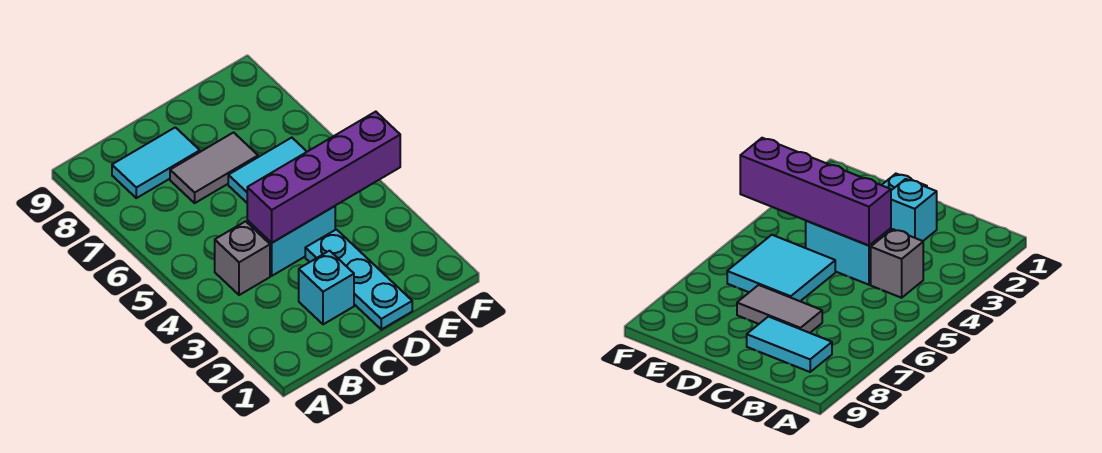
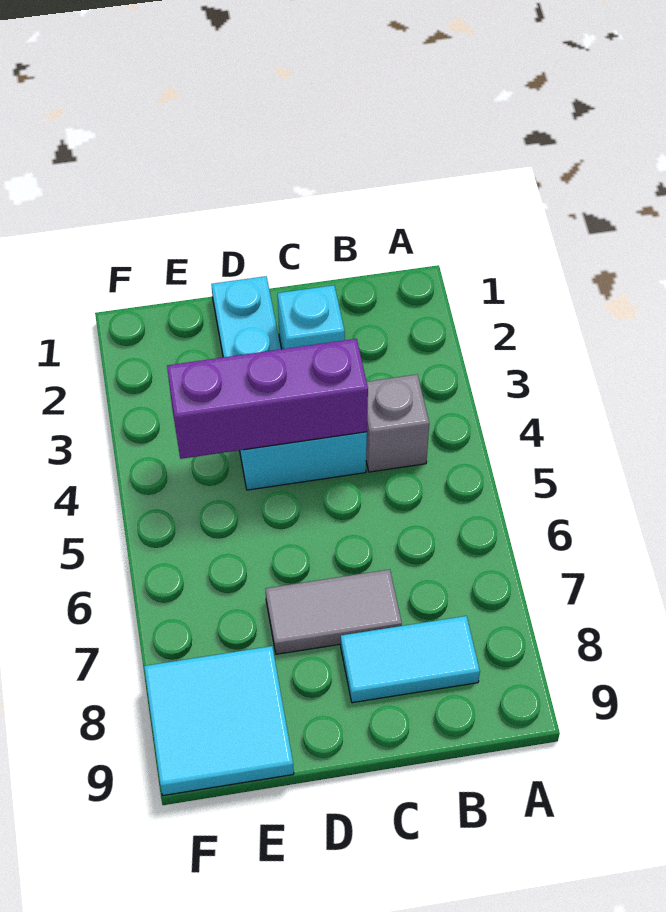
purple brick C4:F4 level 2 -> purple brick C4:E4 level 2
cyan tile D5:E6 level 1 -> cyan tile E8:F9 level 1

